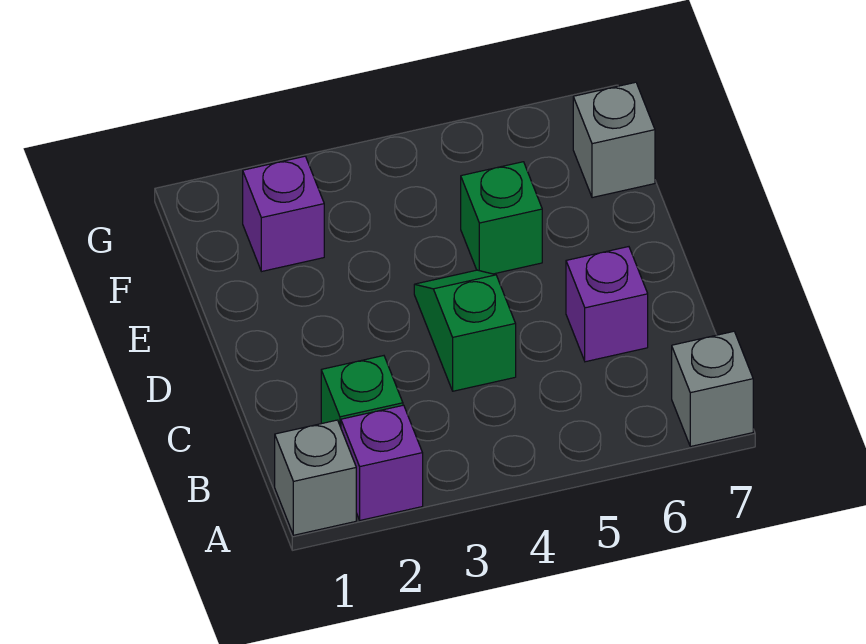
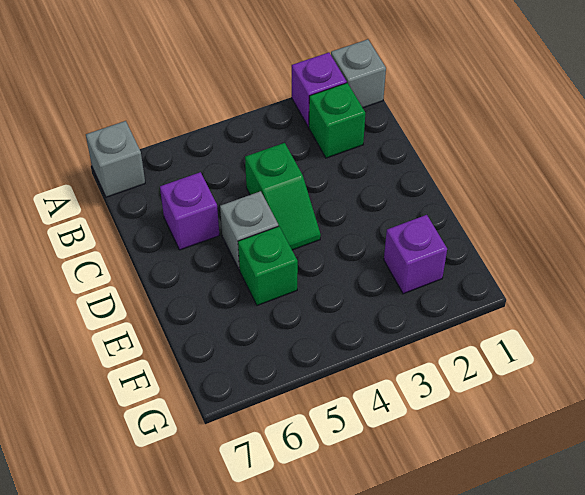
grey brick F7 level 1 -> grey brick D5 level 1

